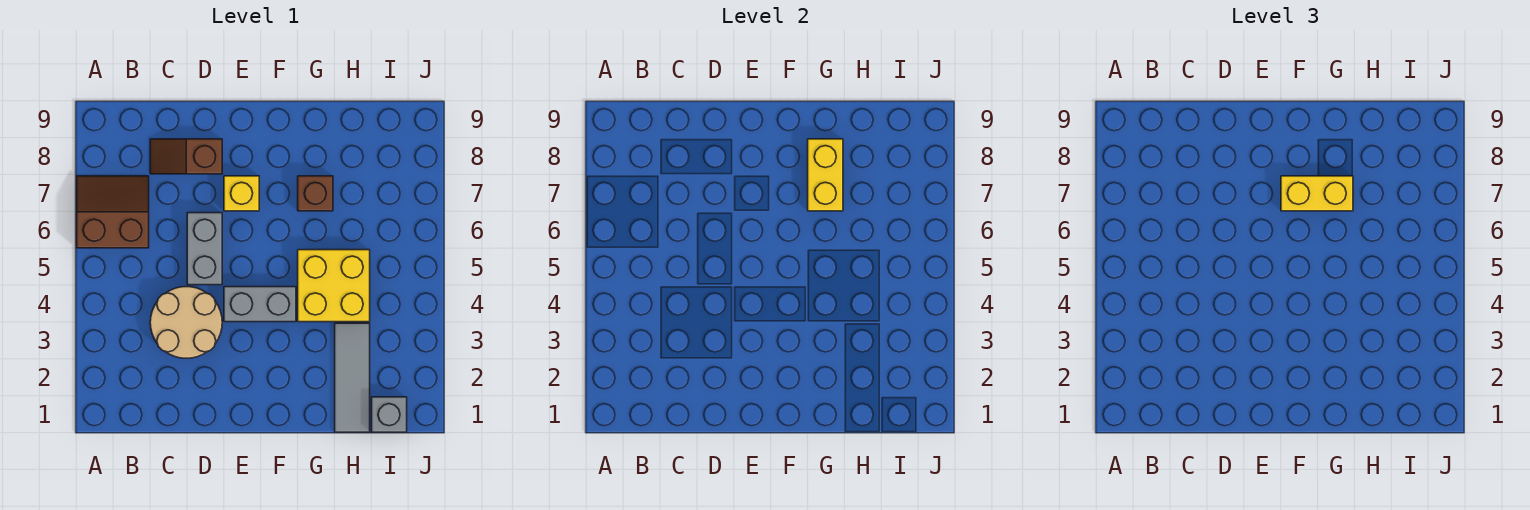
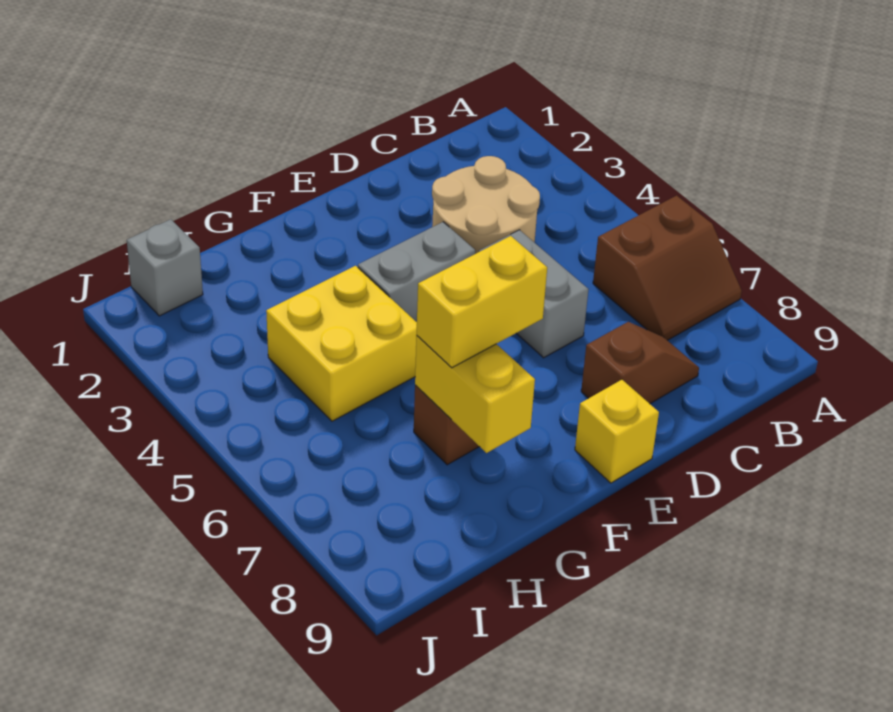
yellow brick E7 level 1 -> yellow brick E9 level 1
grey tile H1:H3 level 1 -> none

